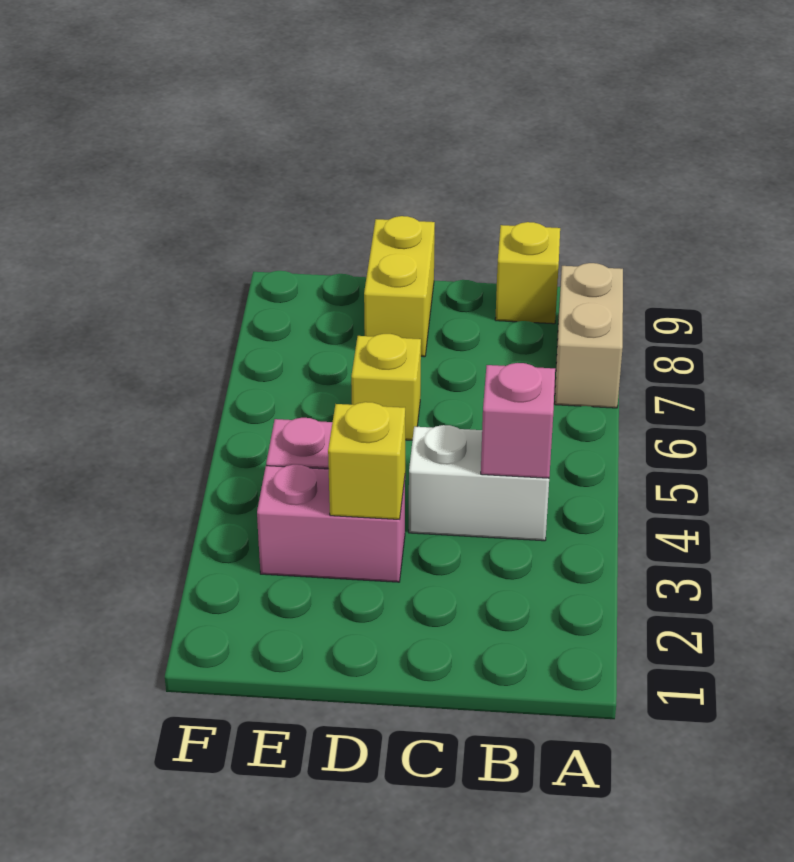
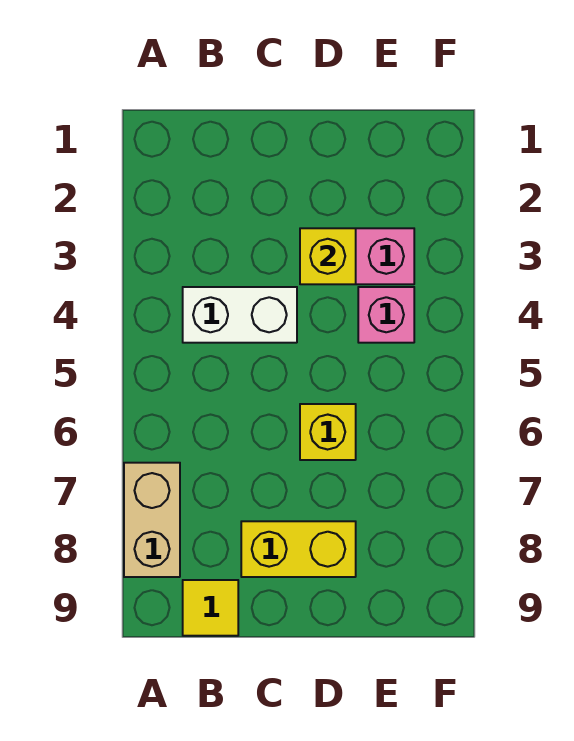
pink brick B4 level 2 -> none
yellow brick B9 level 1 -> yellow tile B9 level 1
yellow brick D8:D9 level 1 -> yellow brick C8:D8 level 1

